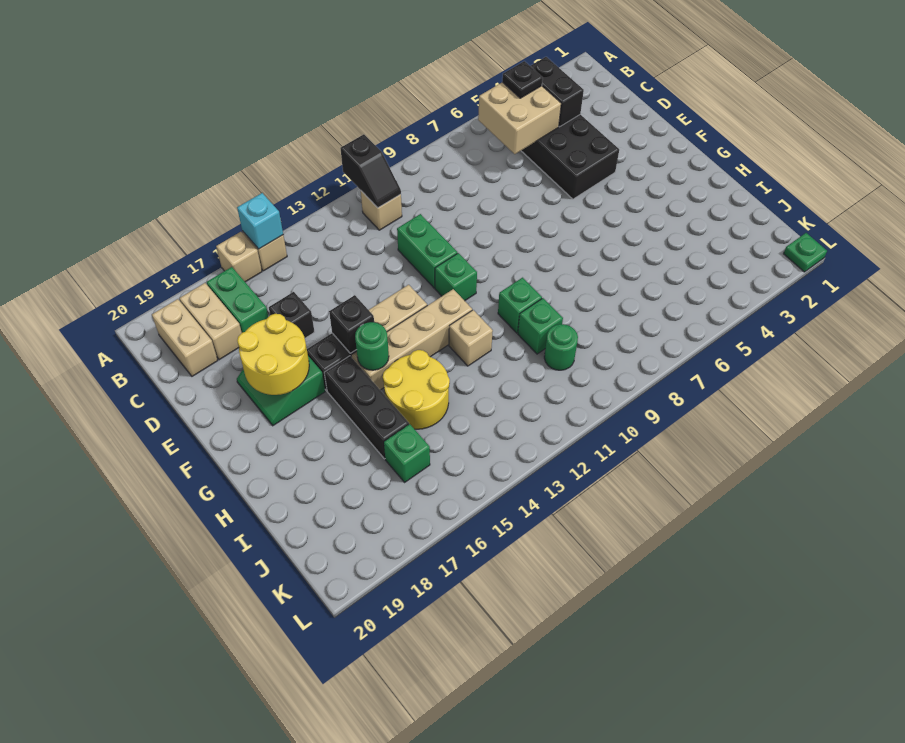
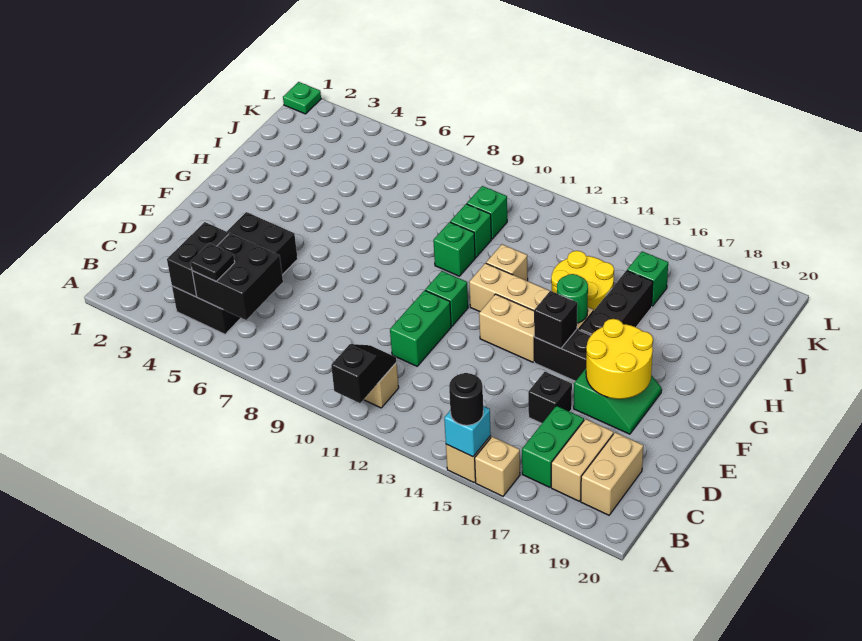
none -> black round brick A15 level 3
tan brick B5:C6 level 2 -> black brick B5:C6 level 2
green round brick J10 level 1 -> green brick J10 level 1

